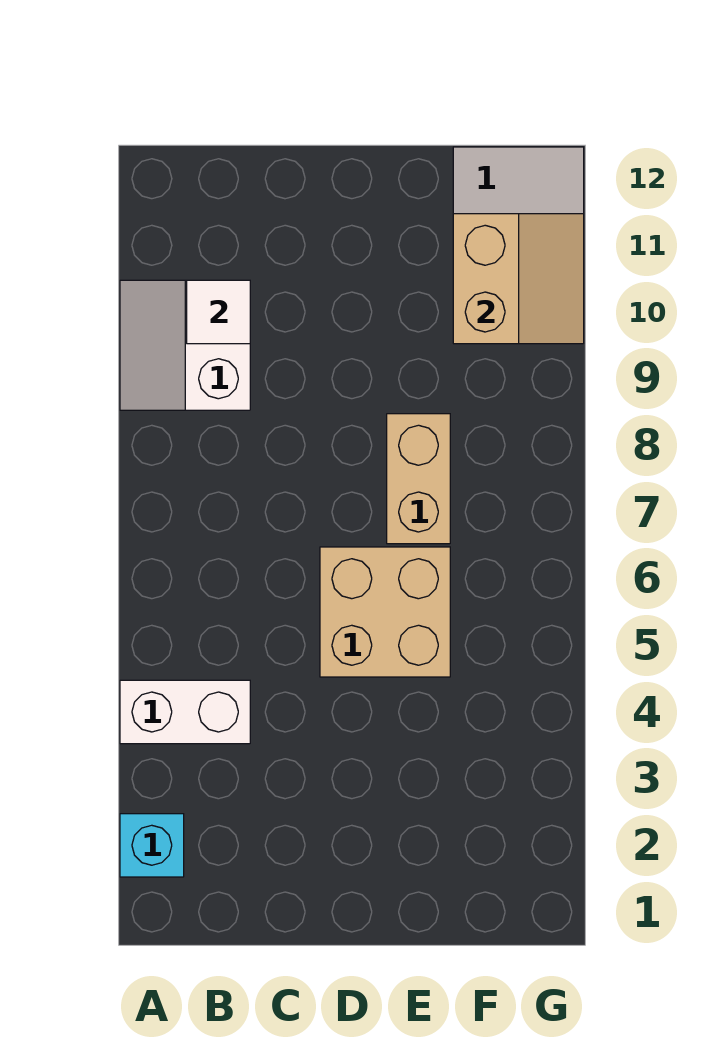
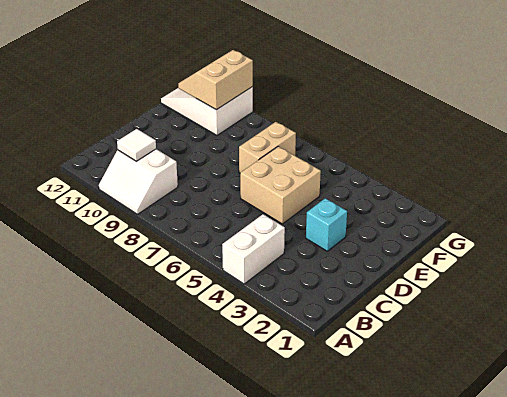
cyan brick A2 level 1 -> cyan brick D3 level 1
tan brick E7:E8 level 1 -> tan brick E7:F7 level 1
tan slope F10:G11 level 2 top F -> tan slope F10:G11 level 2 top 10

